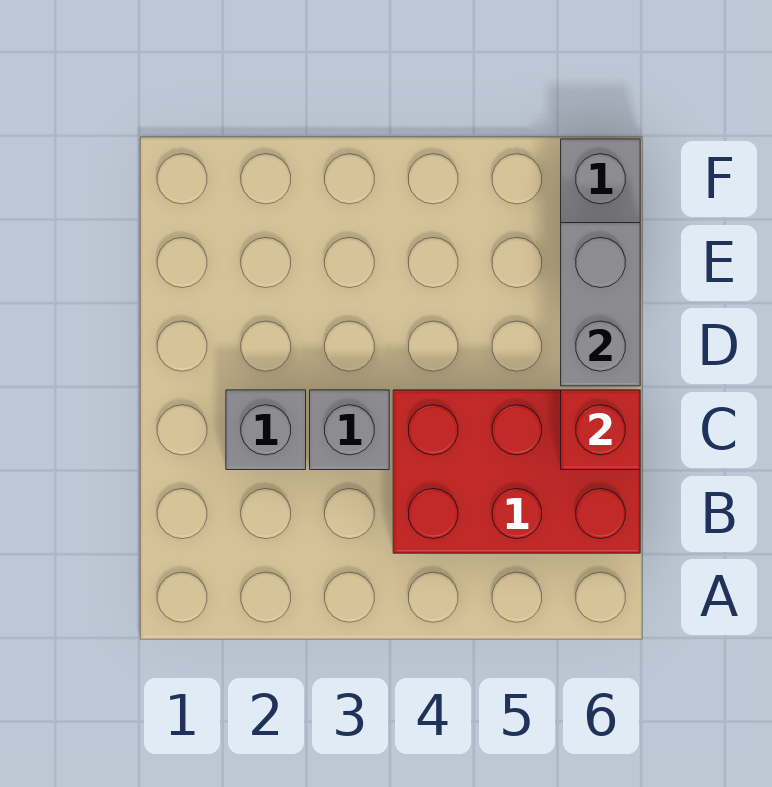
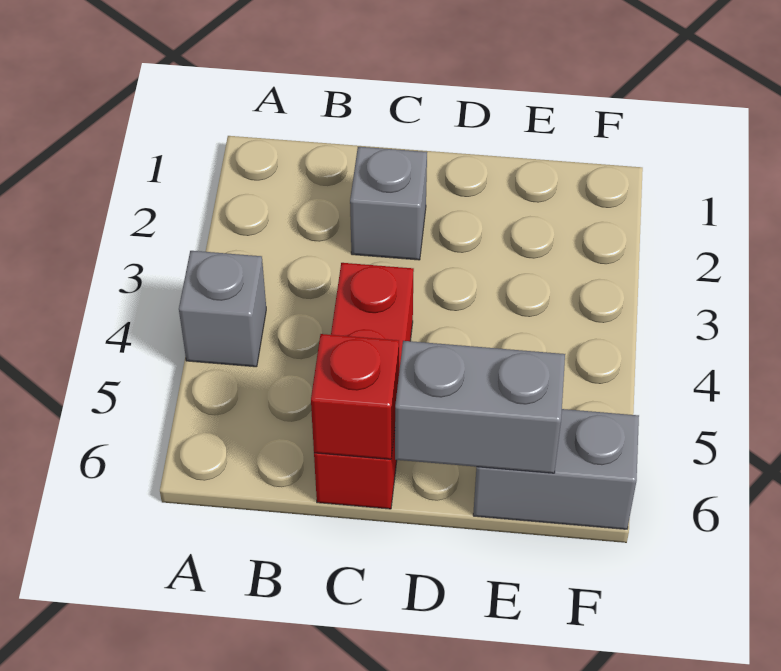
red brick B4:C6 level 1 -> red brick C4:C6 level 1
grey brick C3 level 1 -> grey brick A4 level 1

